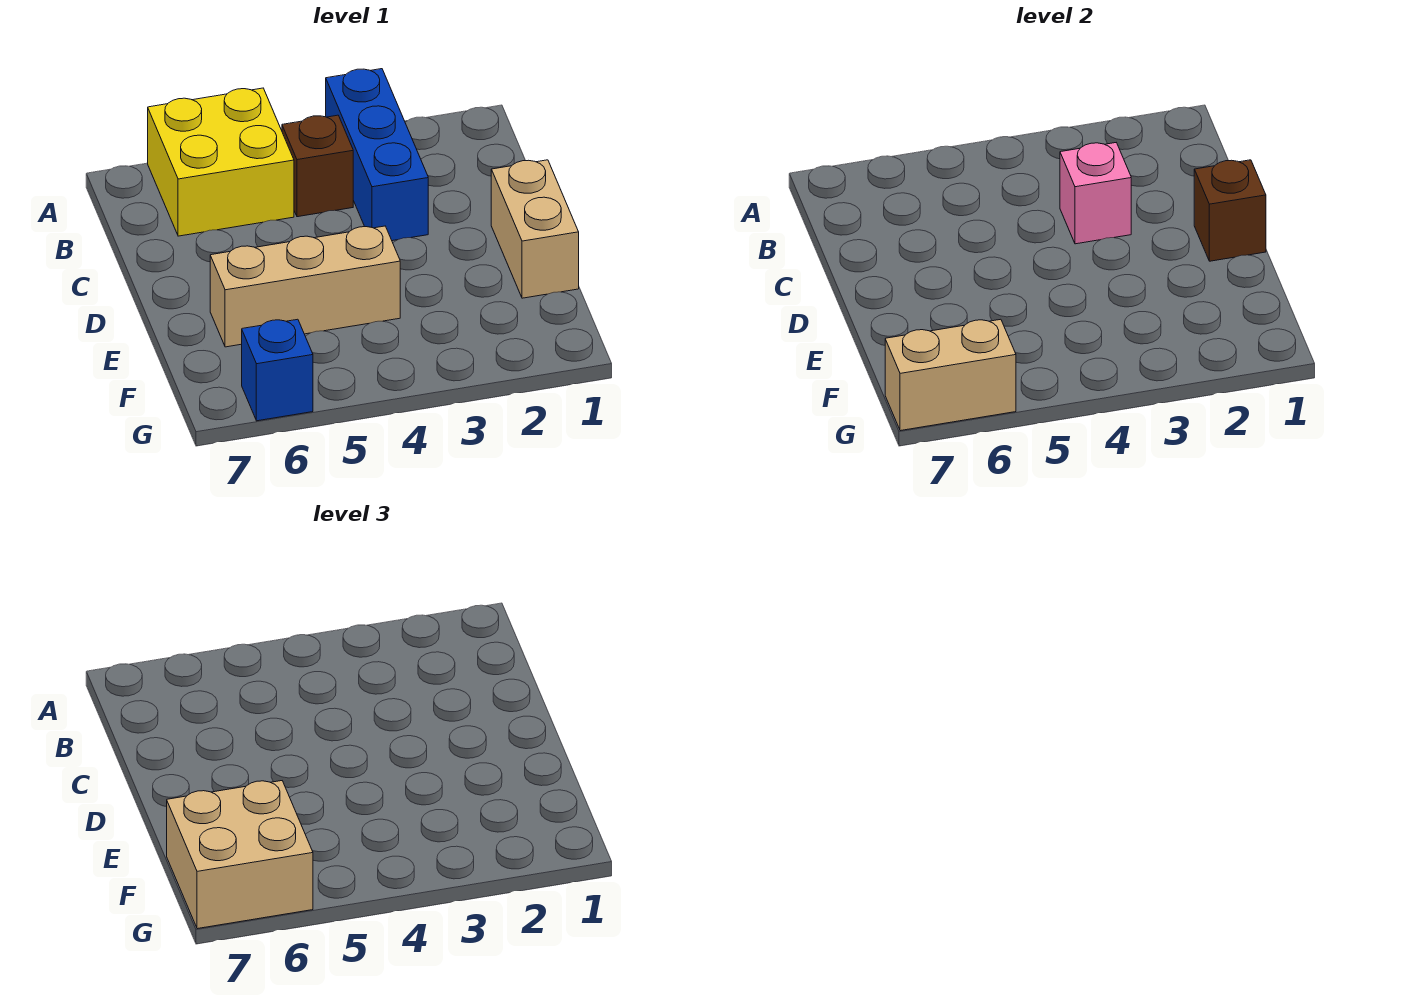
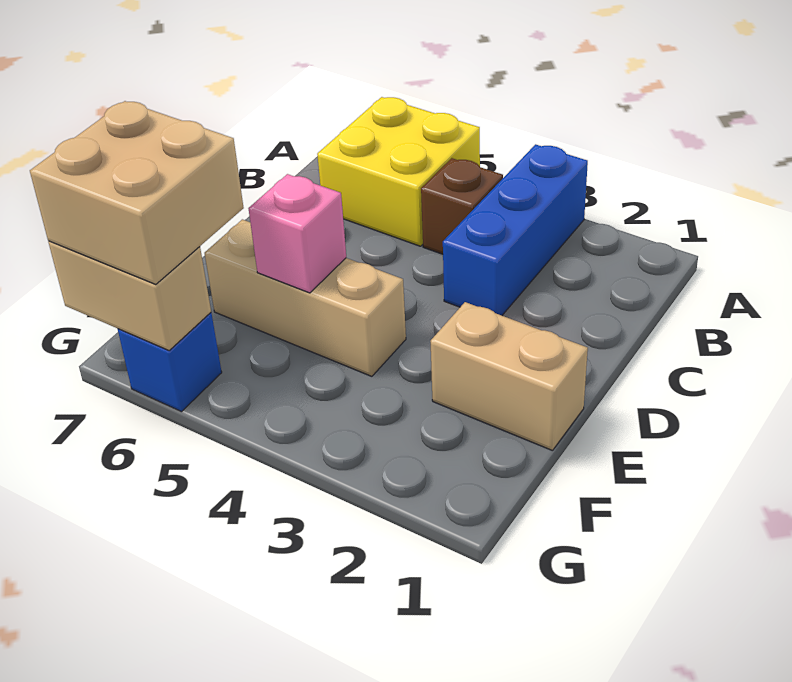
pink brick C3 level 2 -> pink brick E5 level 2
tan brick D1:E1 level 1 -> tan brick E1:E2 level 1
brown brick D1 level 2 -> none

